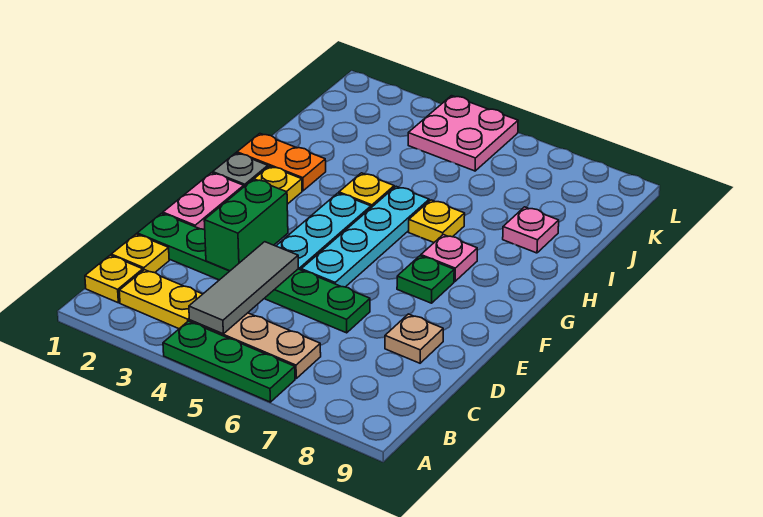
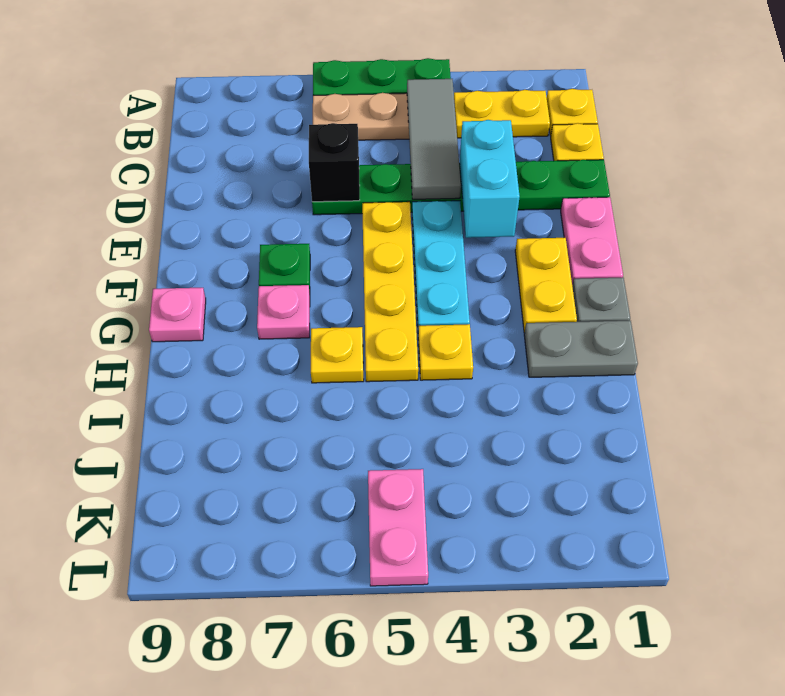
green brick D3:E3 level 2 -> cyan brick D3:E3 level 2
none -> black brick D6 level 2
tan plate D8 level 1 -> none
cyan plate E5:H5 level 1 -> yellow plate E5:H5 level 1
orange plate H1:H2 level 1 -> grey plate H1:H2 level 1
pink plate I8 level 1 -> pink plate G9 level 1
pink plate K4:L5 level 1 -> pink plate K5:L5 level 1

